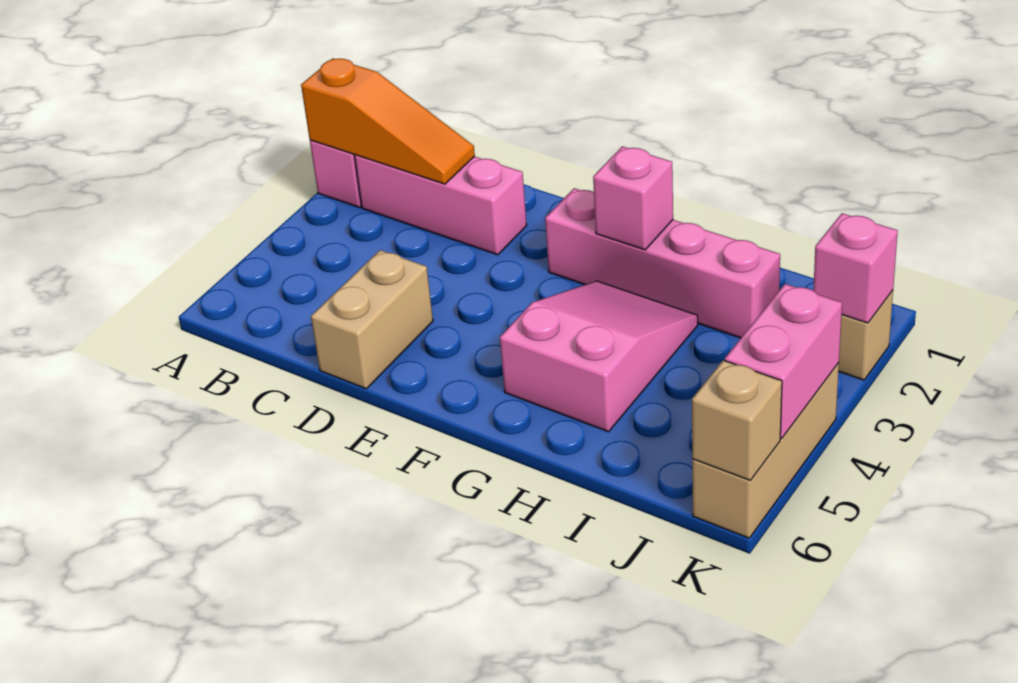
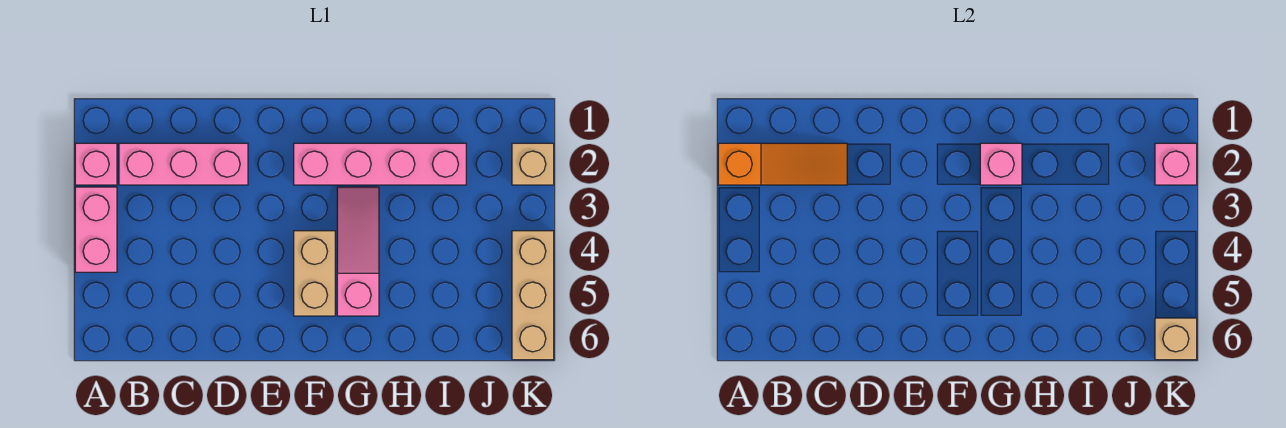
tan brick D5:D6 level 1 -> tan brick F4:F5 level 1
pink slope G3:H5 level 1 top 5 -> pink slope G3:G5 level 1 top 5
pink brick K4:K5 level 2 -> pink brick A3:A4 level 1

